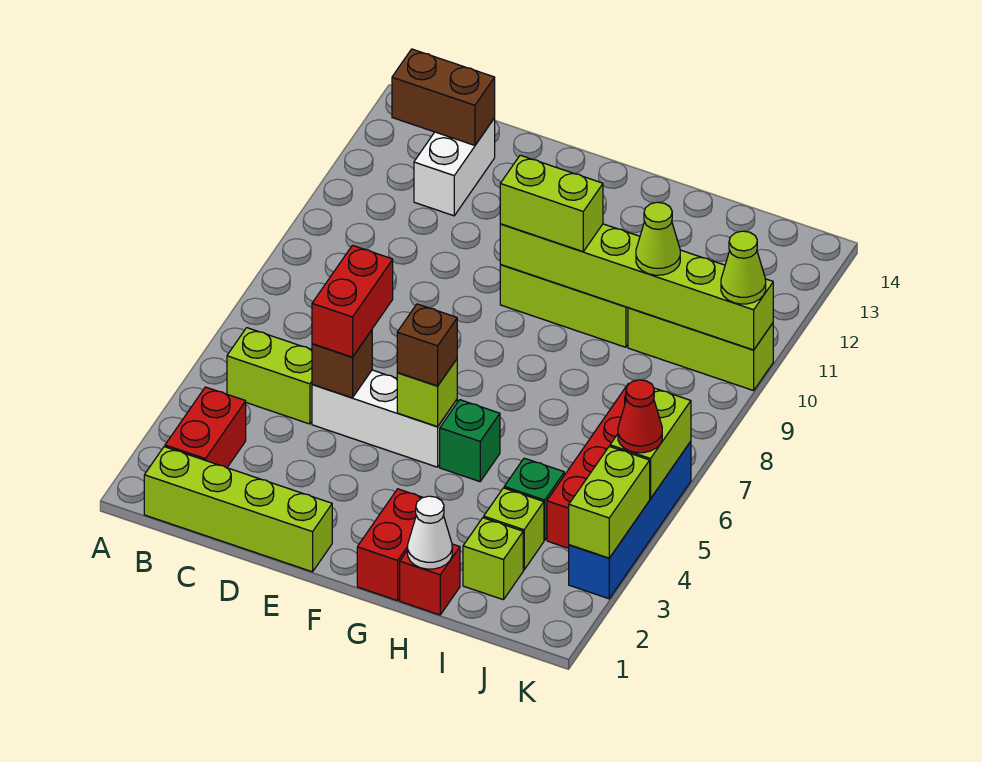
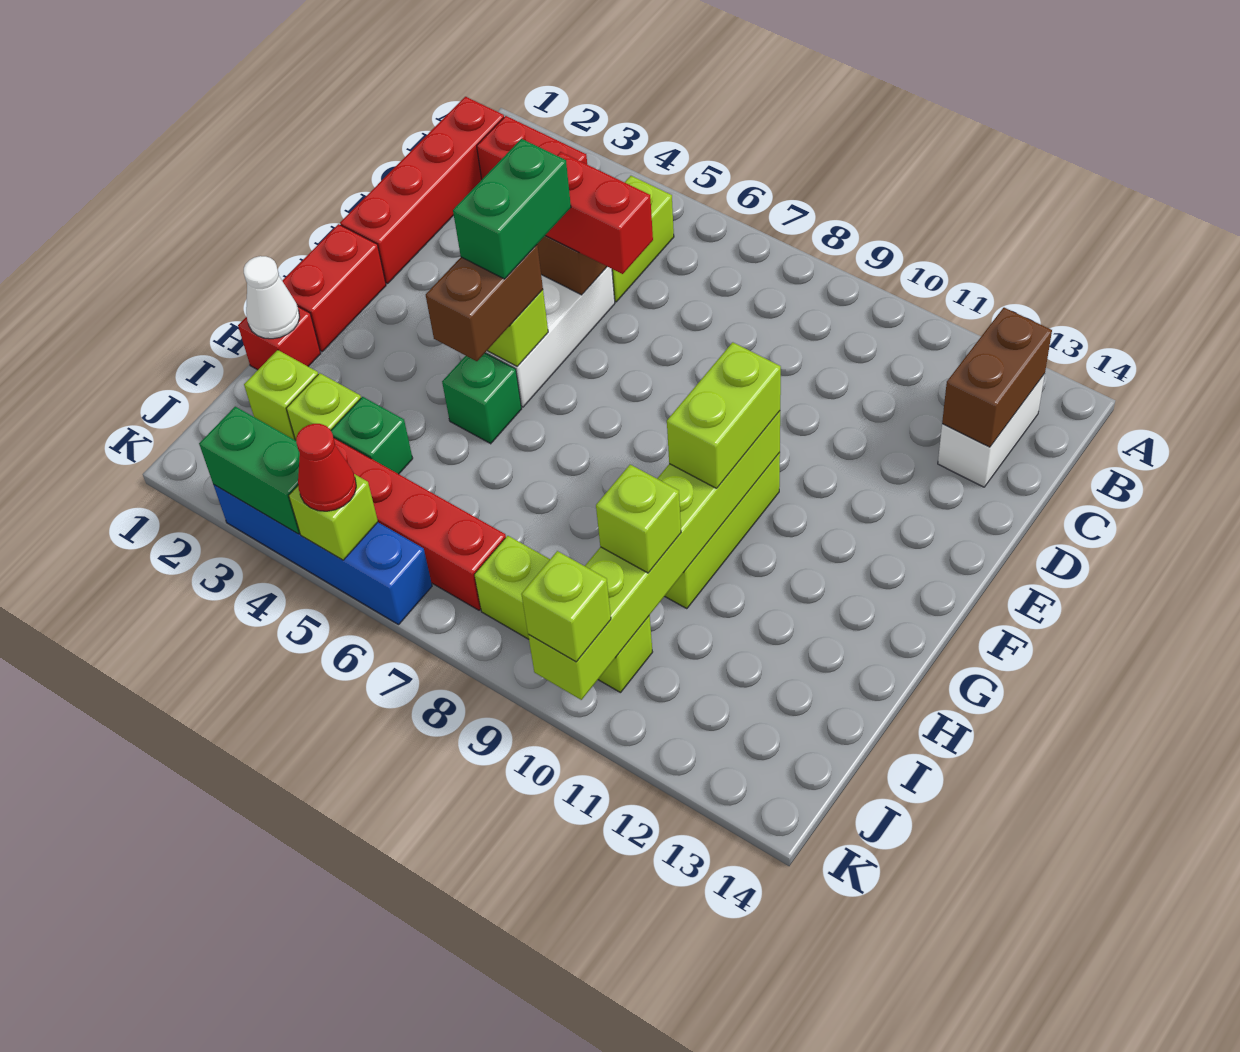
lime brick B1:E1 level 1 -> red brick B1:E1 level 1
white brick C12:C13 level 1 -> white brick B13:C13 level 1
none -> green brick E5:F5 level 4
brown brick F5 level 3 -> brown brick F5:G5 level 3
red brick G1:G2 level 1 -> red brick F1:G1 level 1
lime brick I10:K10 level 1 -> lime brick J8:J10 level 1
lime cone I10 level 3 -> lime brick I10 level 3
lime brick K3:K4 level 2 -> green brick K3:K4 level 2
lime brick K5:K6 level 2 -> lime brick K5 level 2
lime cone K10 level 3 -> lime brick K10 level 3

